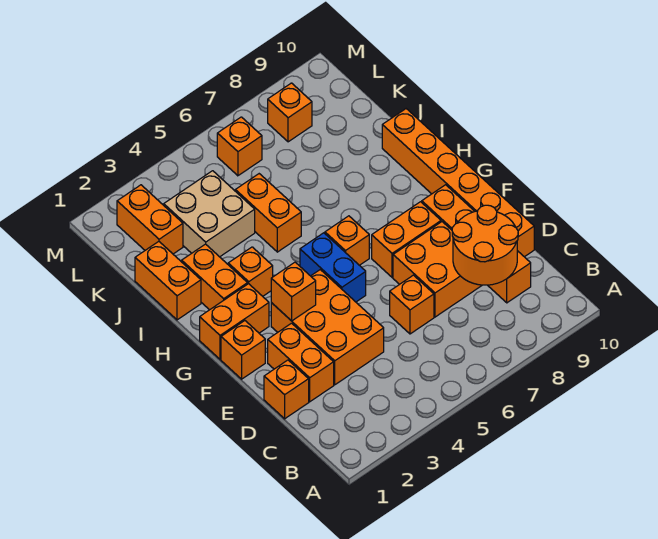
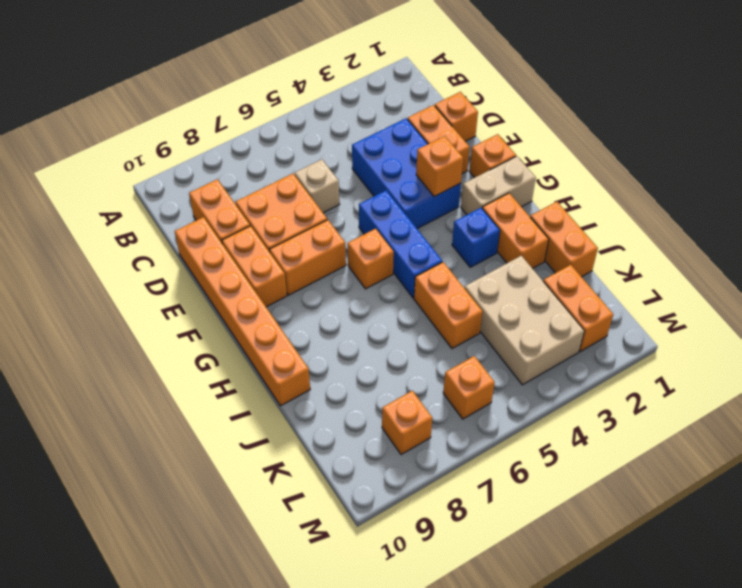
orange round brick C8:D9 level 2 -> none
orange brick D3:F4 level 1 -> blue brick D3:F4 level 1
orange brick D6 level 1 -> tan brick D6 level 1
blue brick F5:G5 level 1 -> blue brick F5:H5 level 1
orange brick G1:G2 level 1 -> tan brick G1:G2 level 1
orange brick H3 level 1 -> blue brick H3 level 1
tan brick J3:K4 level 1 -> tan brick J3:L4 level 1

